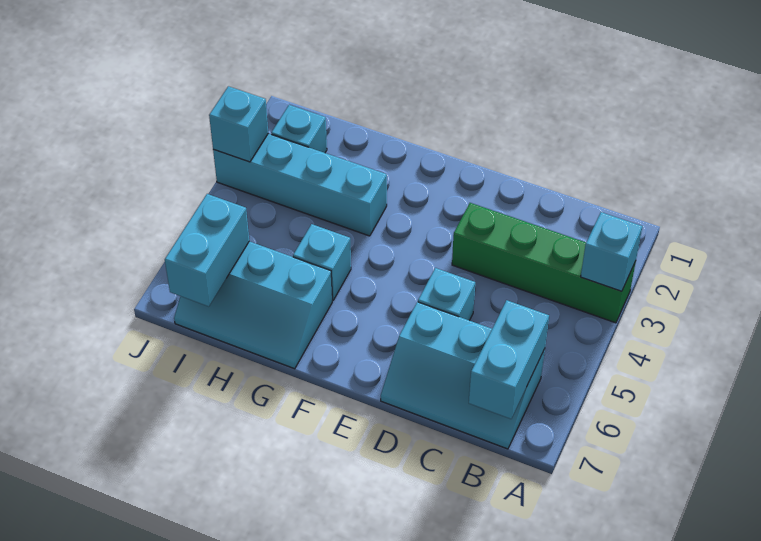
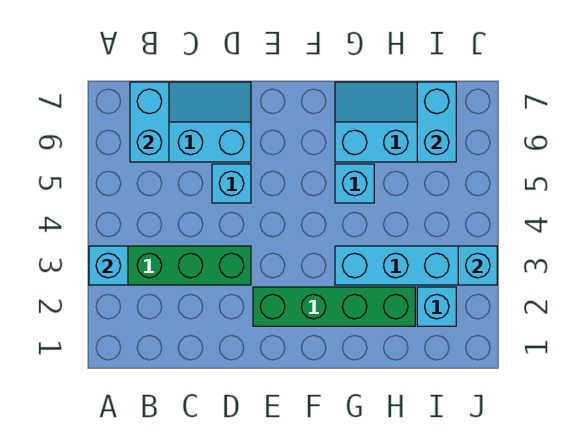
none -> green brick E2:H2 level 1

